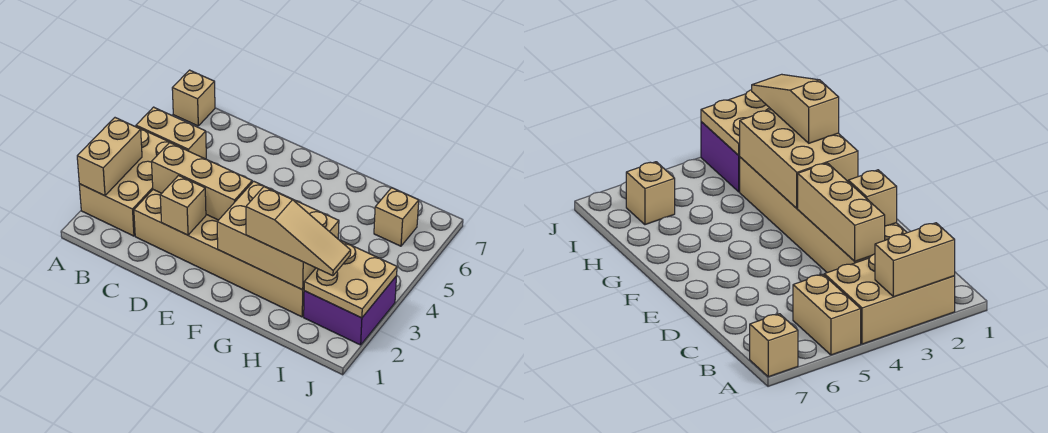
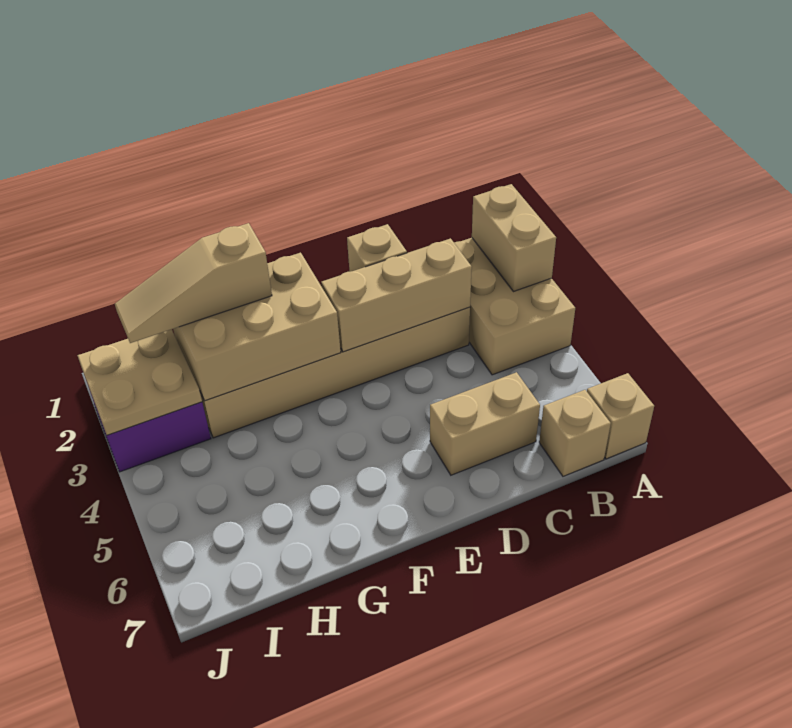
tan brick A5:B5 level 1 -> tan brick C6:D6 level 1
tan brick I6 level 1 -> tan brick B7 level 1

